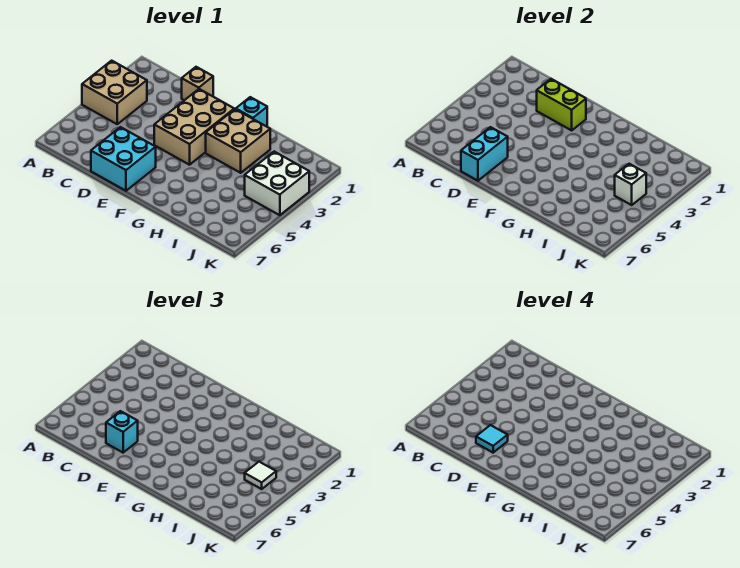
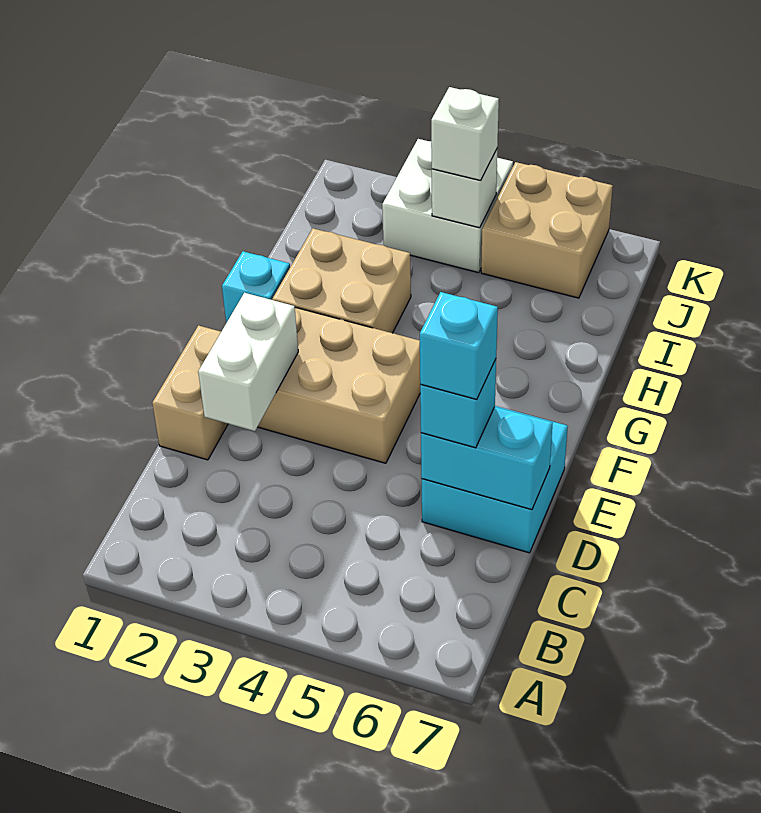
tan brick A3:B4 level 1 -> tan brick J5:K6 level 1
tan brick D1 level 1 -> tan brick D1:E1 level 1
lime brick D2:E2 level 2 -> white brick D2:E2 level 2
cyan tile D6 level 4 -> cyan brick D6 level 4
white tile J4 level 3 -> white brick J4 level 3

